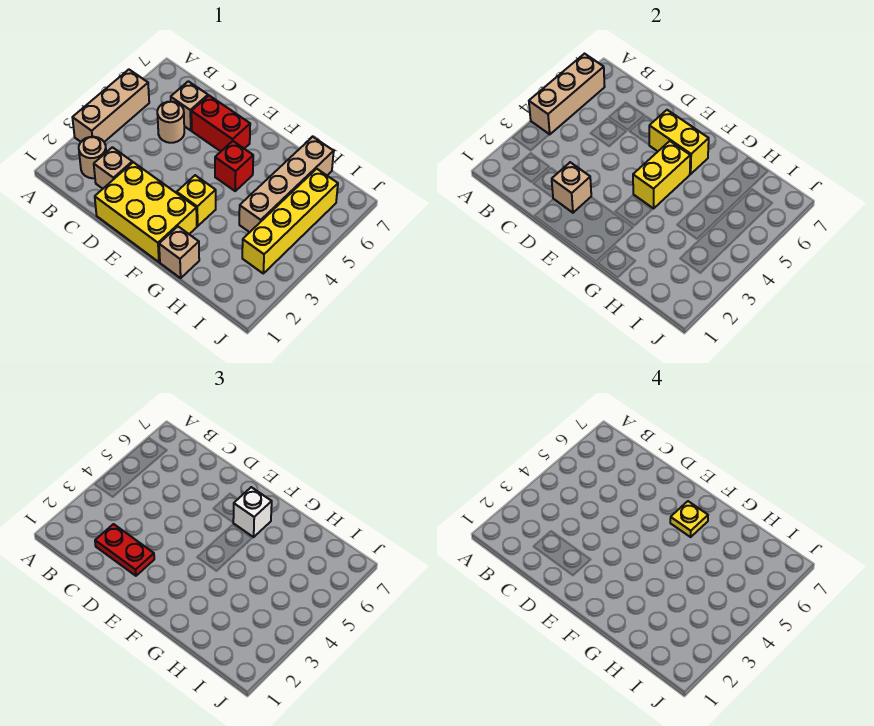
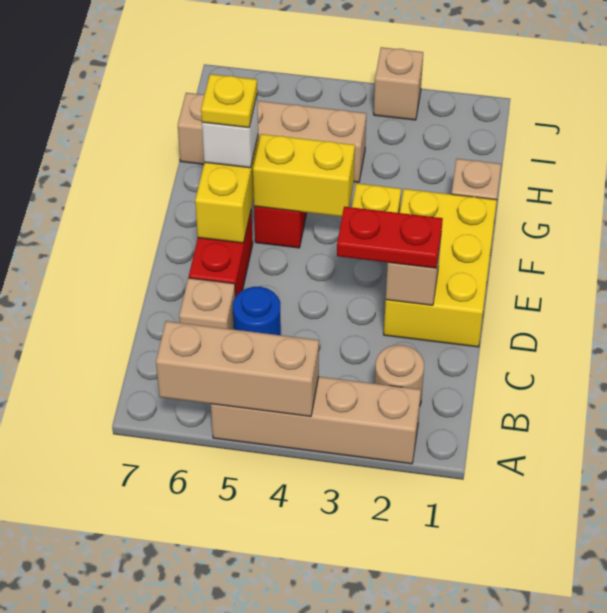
tan brick A3:A5 level 1 -> tan brick A2:A5 level 1
tan brick C2 level 1 -> tan brick J3 level 1
red plate C2:D2 level 3 -> red plate D2:D3 level 3
tan round brick C5 level 1 -> blue round brick C5 level 1
yellow brick I3:I6 level 1 -> none

